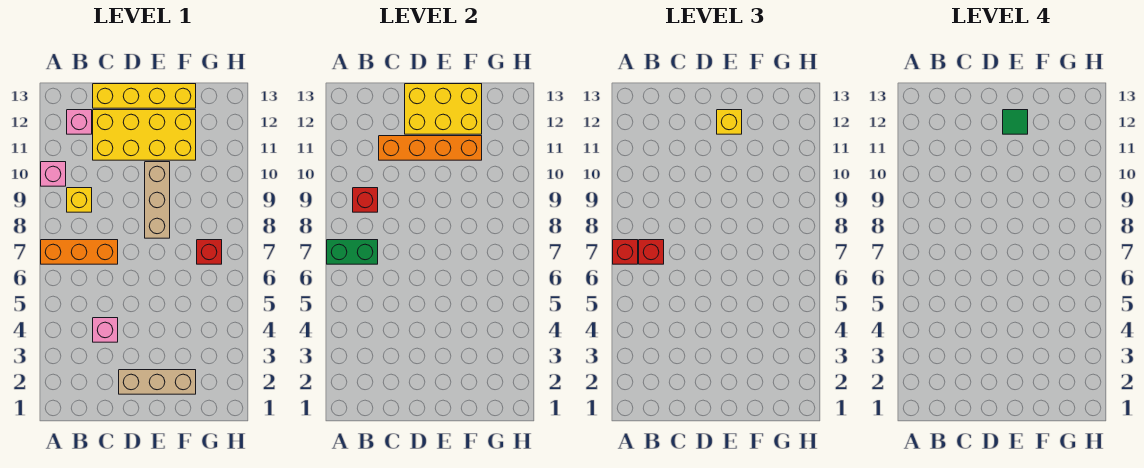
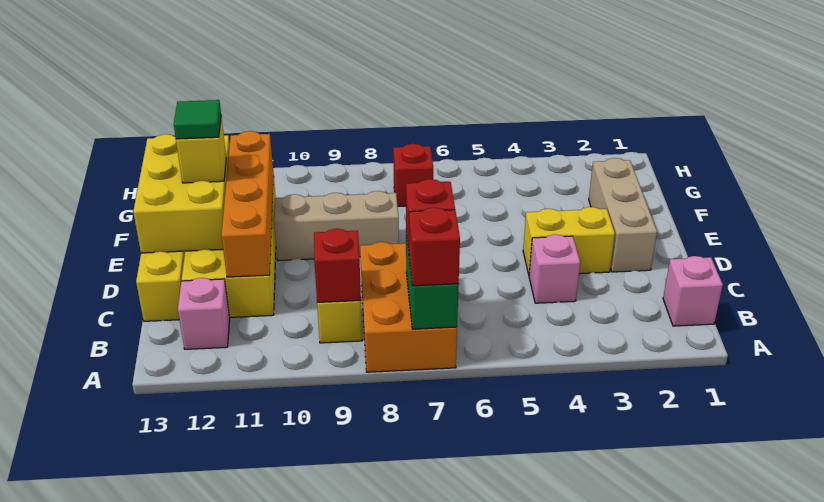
orange brick A7:C7 level 1 -> orange brick A7:C8 level 1
pink brick A10 level 1 -> pink brick B1 level 1
none -> yellow brick D3:D4 level 1

